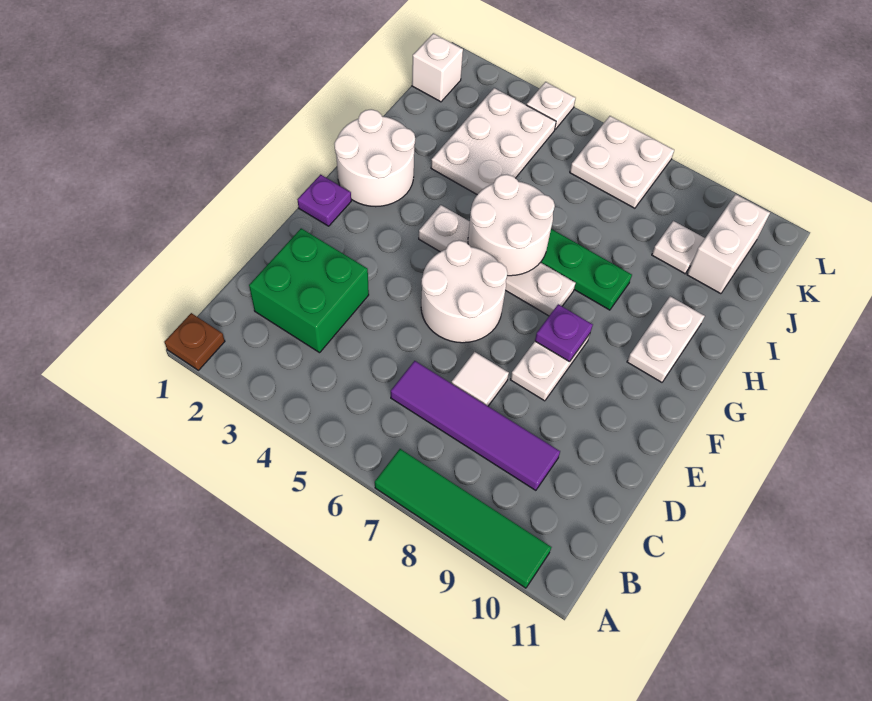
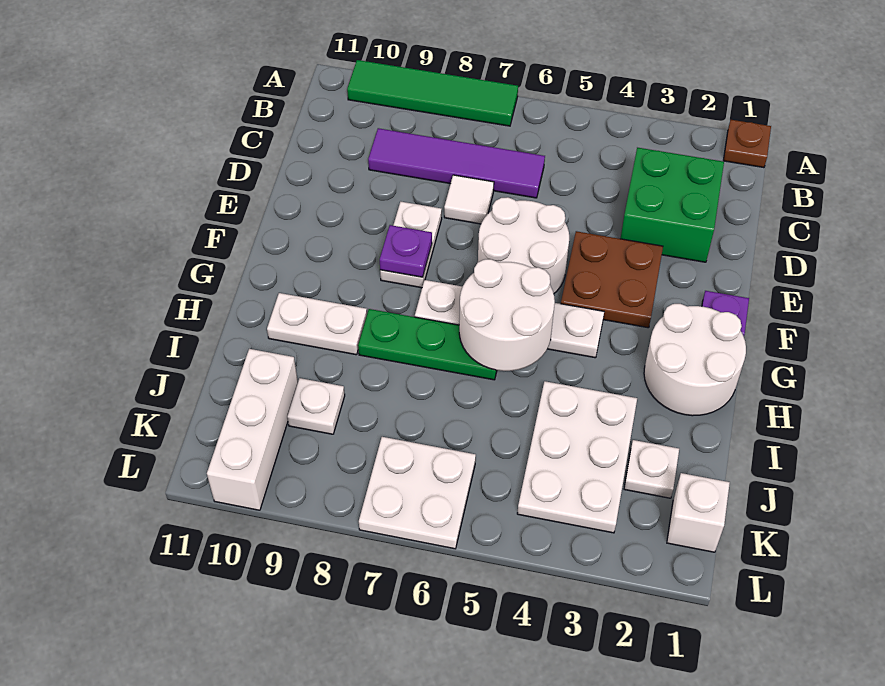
none -> brown plate E3:F4 level 1
white plate G10:H10 level 1 -> white plate H9:H10 level 1
white brick J10:K10 level 1 -> white brick J10:L10 level 1
white plate L4 level 1 -> white plate J2 level 1

